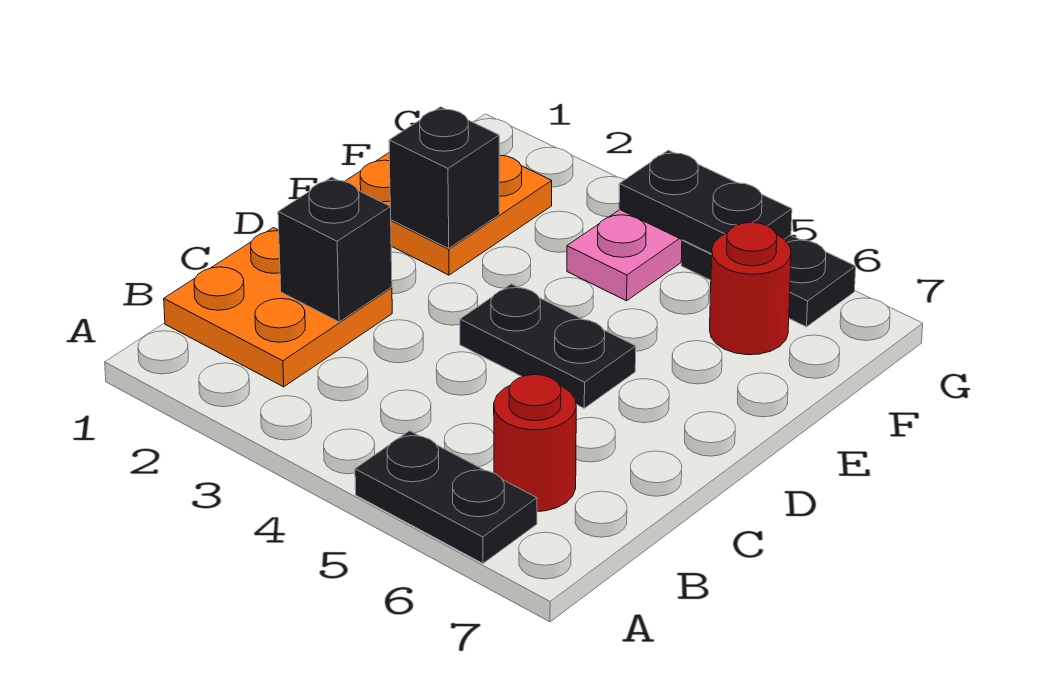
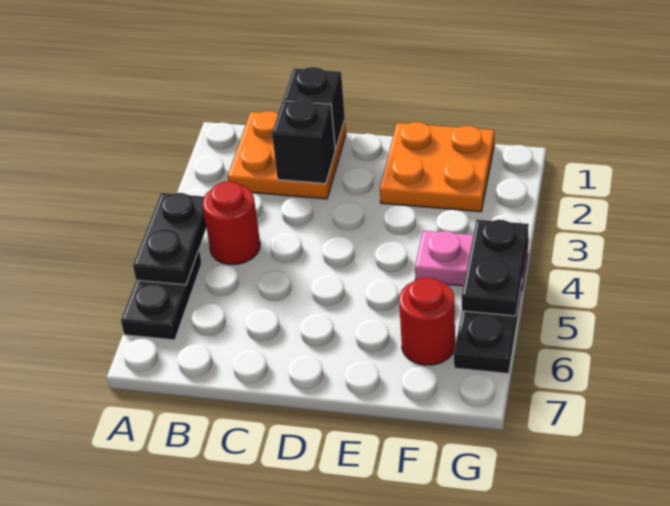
red round brick B6 level 1 -> red round brick B4 level 1
black plate D4:D5 level 1 -> black plate A4:A5 level 2
black brick E2 level 2 -> black brick C1 level 2

